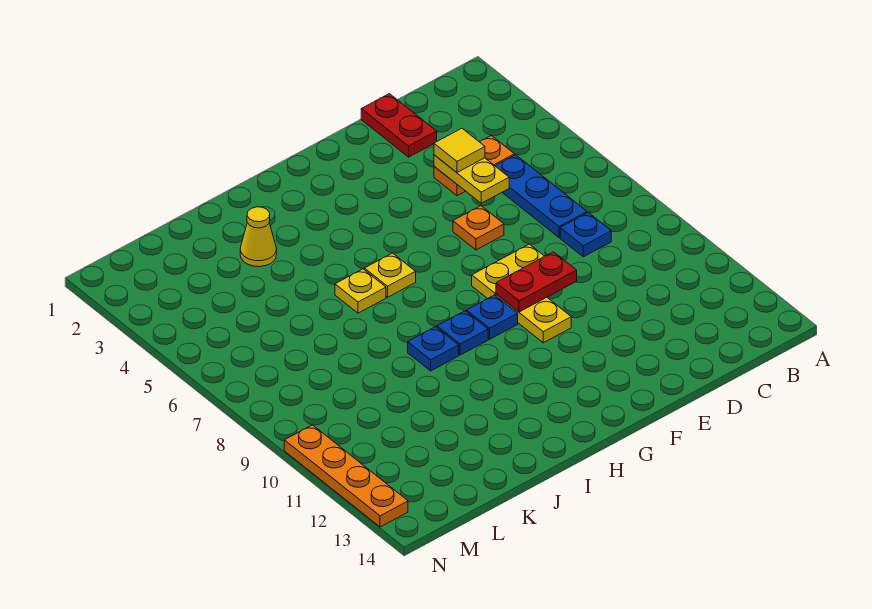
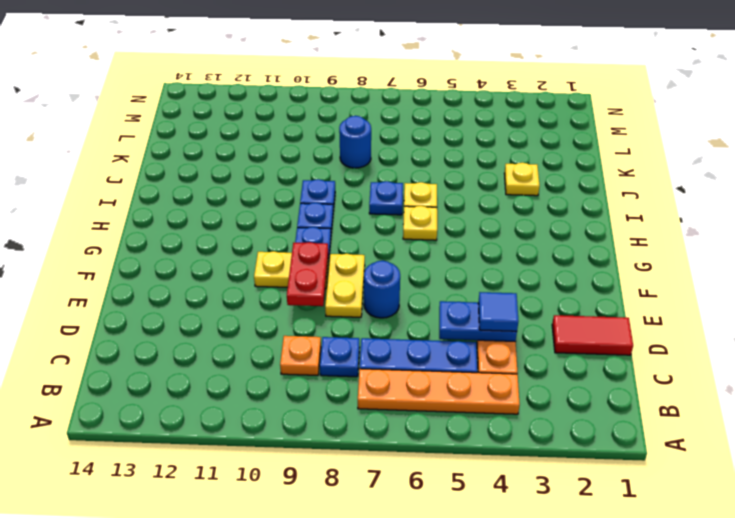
red plate D1:D2 level 1 -> red tile D1:D2 level 1
yellow plate D4:D5 level 2 -> blue plate D4:D5 level 2
yellow tile D4 level 3 -> blue tile D4 level 3
orange plate E6 level 1 -> orange plate C9 level 1
none -> blue round brick E7 level 1
none -> blue plate I7 level 1
yellow cone J3 level 1 -> yellow plate J3 level 1
none -> blue round brick K8 level 1
orange plate N10:N13 level 1 -> orange plate B4:B7 level 1

